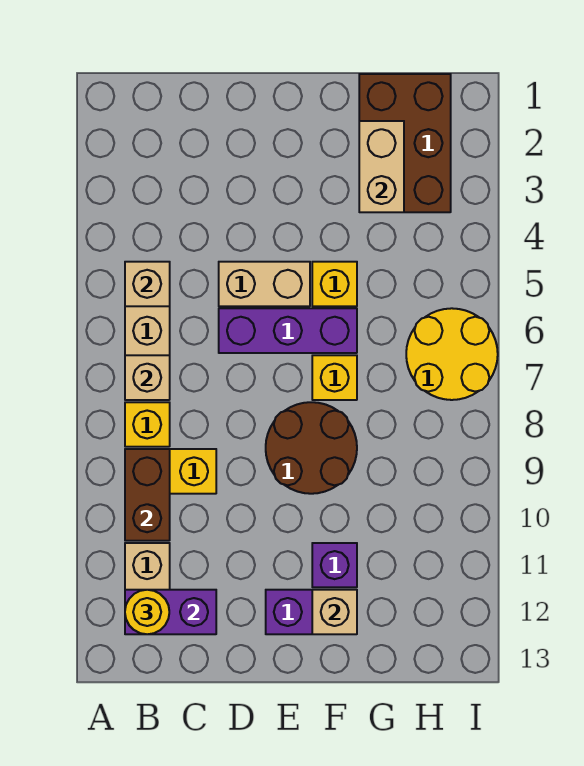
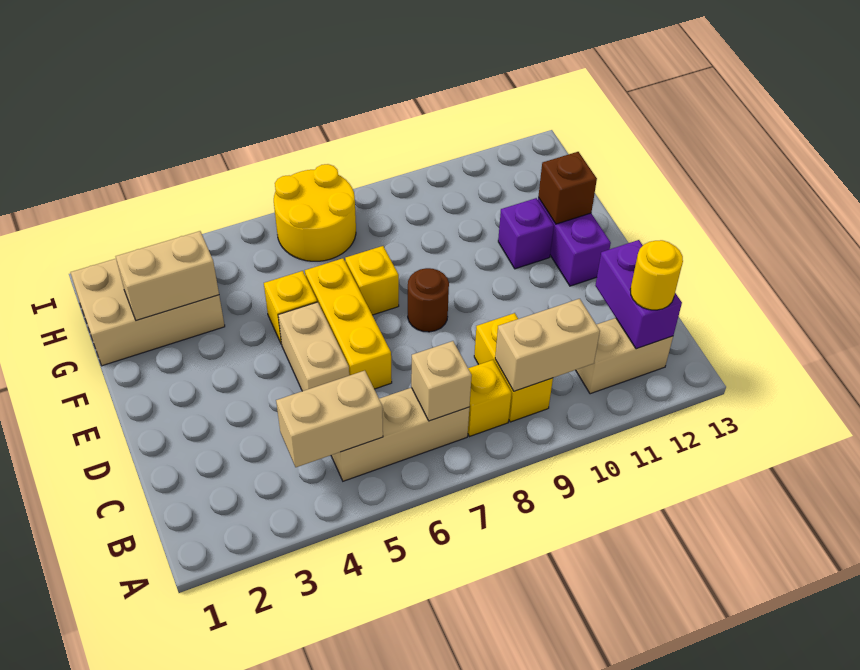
tan brick B5 level 2 -> tan brick B4:B5 level 2
brown brick B9:B10 level 2 -> tan brick B9:B10 level 2
purple brick D6:F6 level 1 -> yellow brick D6:F6 level 1
brown round brick E8:F9 level 1 -> brown round brick E8 level 1
tan brick F12 level 2 -> brown brick F12 level 2
brown brick G1:H3 level 1 -> tan brick G1:H3 level 1

